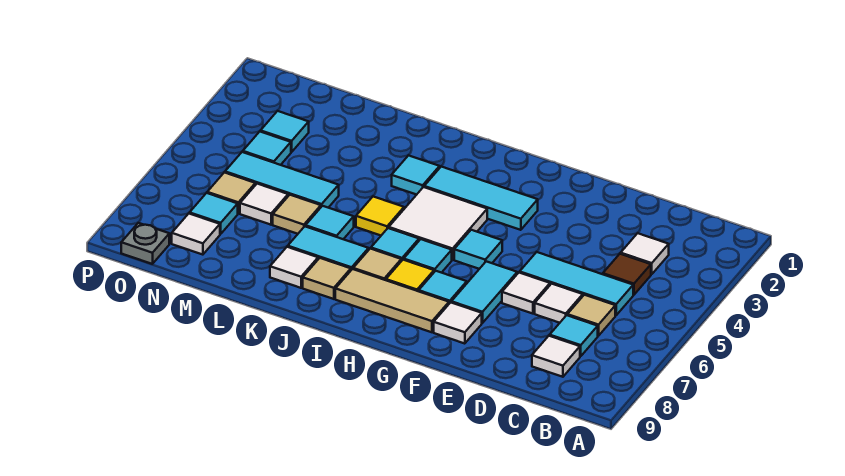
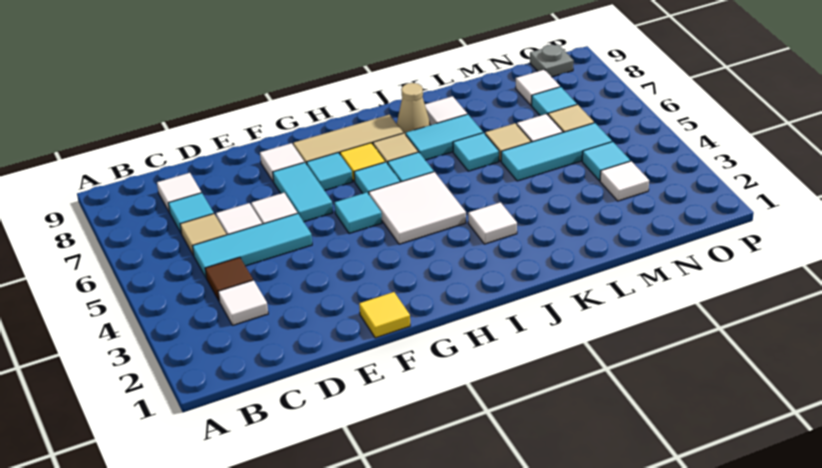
cyan tile G3:I3 level 1 -> none
cyan tile J3 level 1 -> white tile J3 level 1
yellow tile J5 level 1 -> yellow tile F1 level 1
tan tile J8 level 1 -> tan cone J8 level 1
cyan tile N3 level 1 -> white tile N3 level 1

